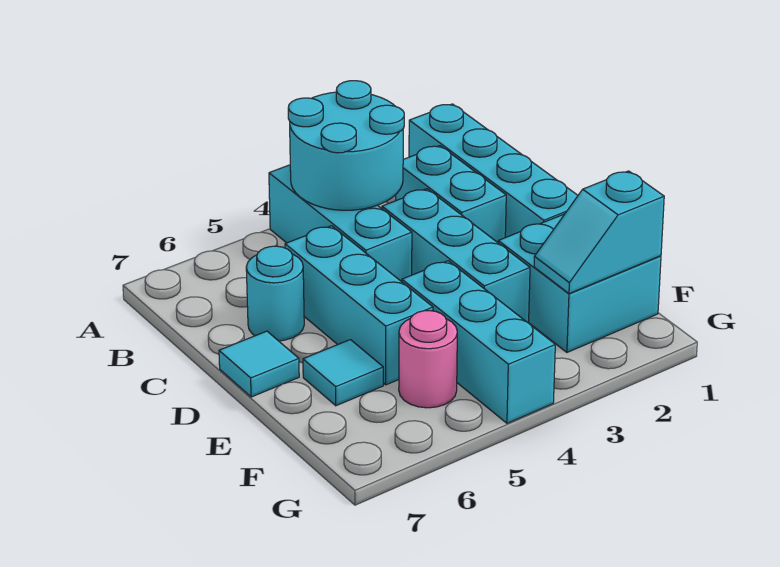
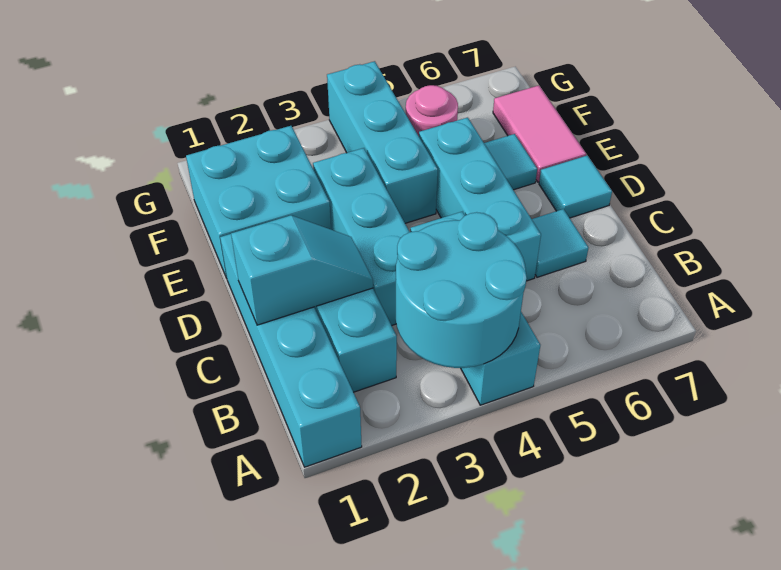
cyan round brick C6 level 1 -> cyan tile C6 level 1
none -> pink tile E7:F7 level 1
cyan slope F1:F2 level 2 top 1 -> cyan slope C1:C2 level 2 top 1

